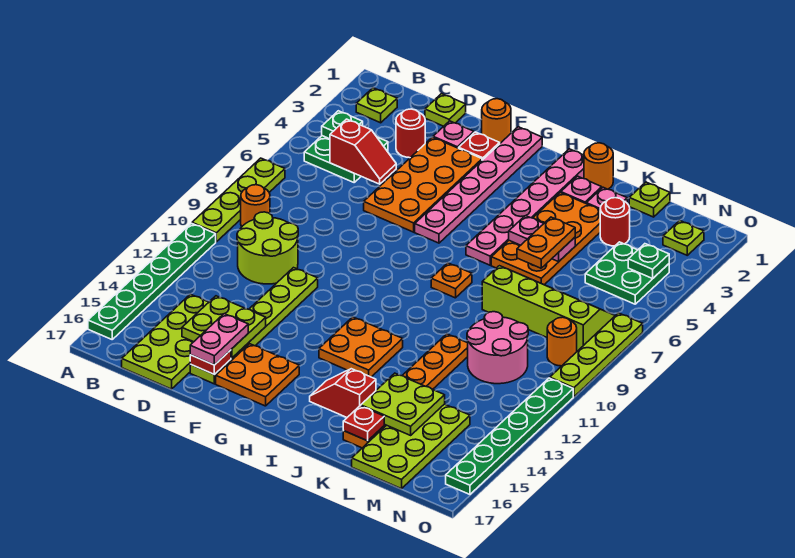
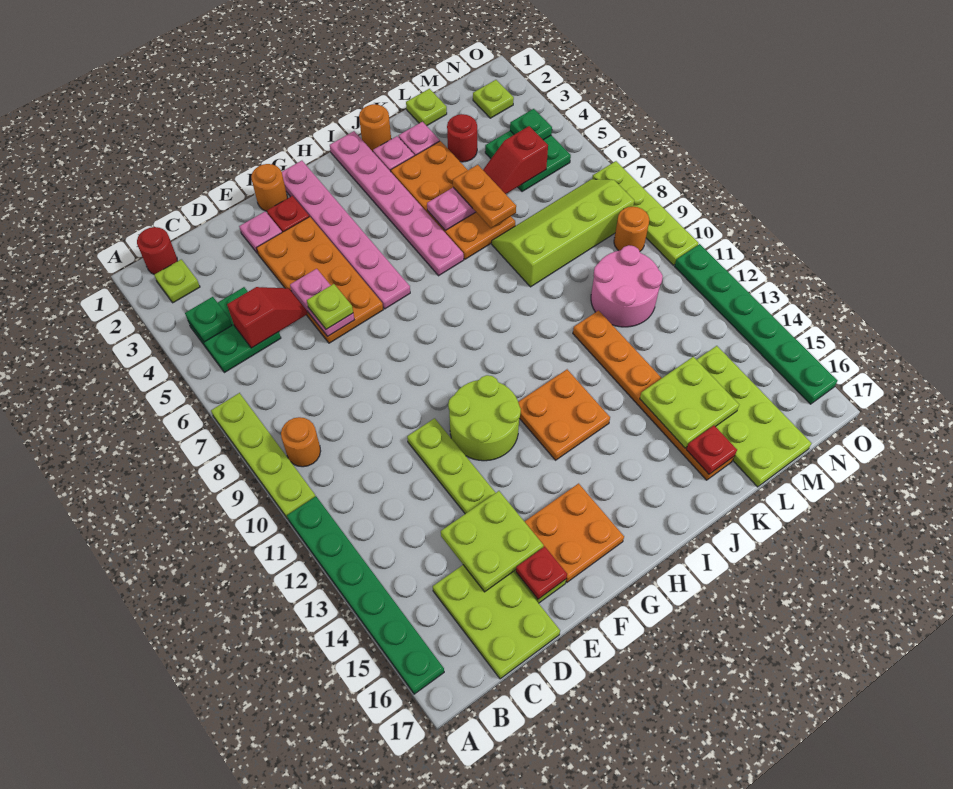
lime round brick C10:D11 level 1 -> lime round brick F11:G12 level 1
lime plate C14:D17 level 1 -> lime plate C15:D17 level 1
lime plate D1 level 1 -> lime plate E6 level 3
red round brick D3 level 1 -> red round brick B1 level 1
pink plate E15:E16 level 3 -> pink plate E5:E6 level 2
orange plate I8 level 1 -> none
red slope I15:J15 level 1 top J -> red slope L5:M5 level 2 top M

